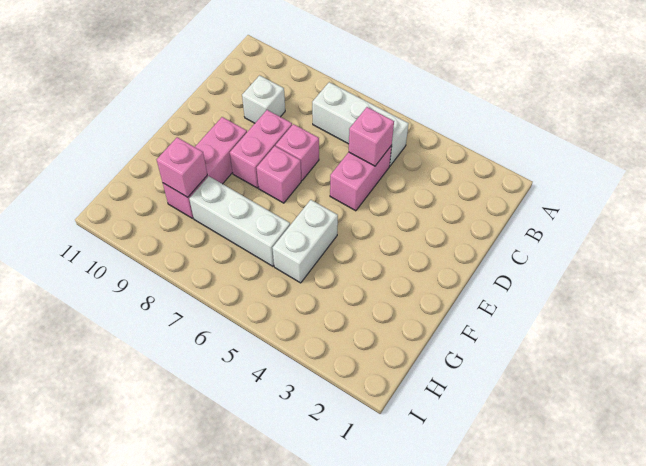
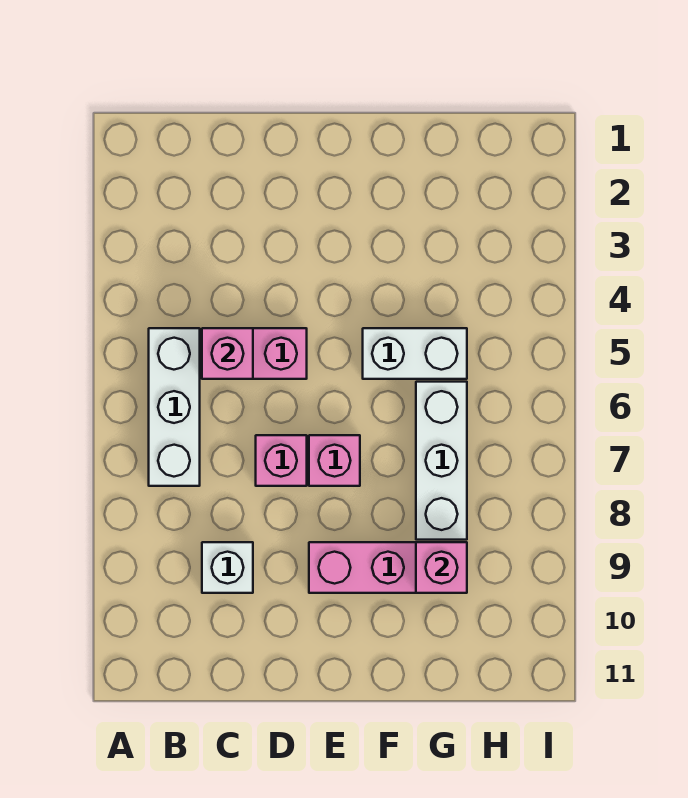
pink brick D8:E8 level 1 -> none

